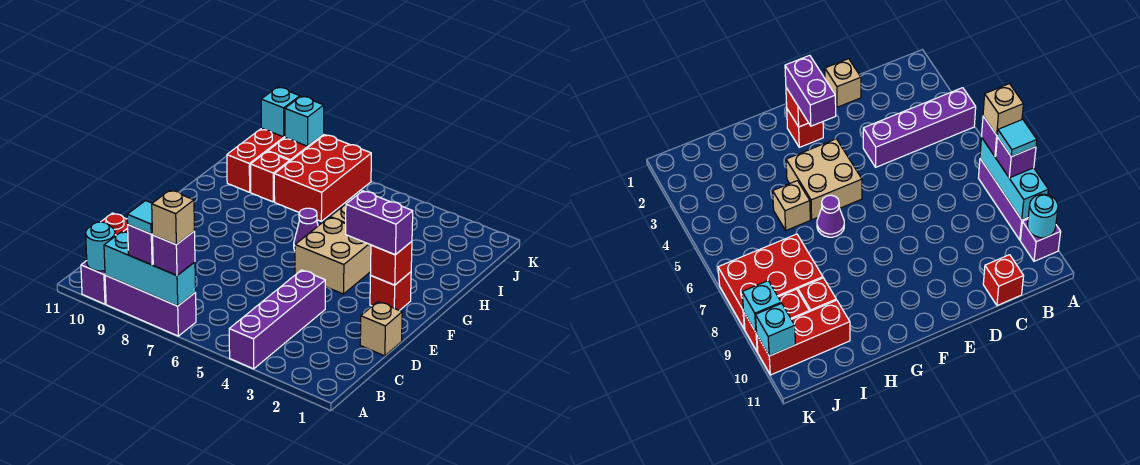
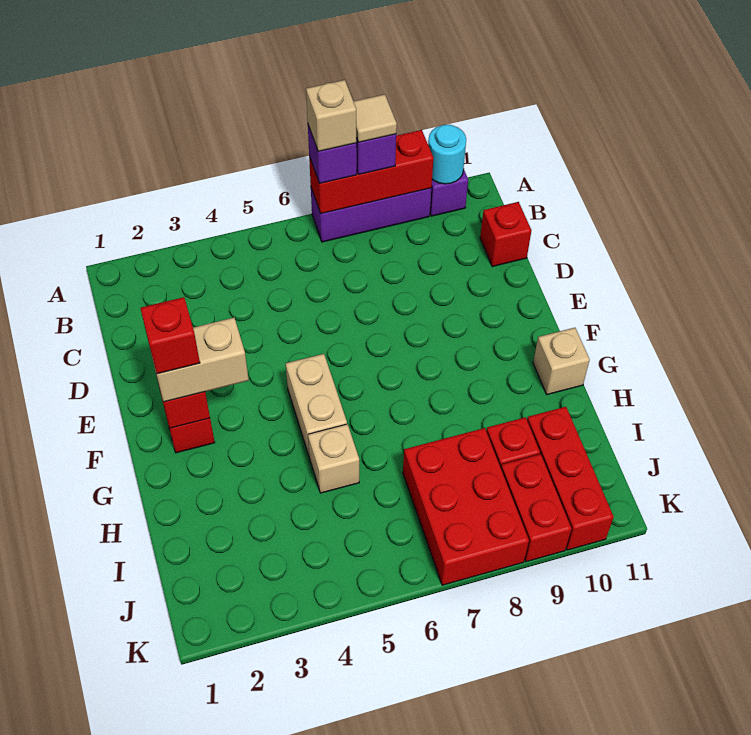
purple brick A4:D4 level 1 -> none
cyan brick A7:A9 level 2 -> red brick A7:A9 level 2
cyan tile A8 level 4 -> tan tile A8 level 4
tan brick D1 level 1 -> tan brick G11 level 1
purple brick F2:F3 level 3 -> tan brick F2:F3 level 3
none -> red brick F2 level 4
tan brick F4:G5 level 1 -> tan brick F5:G5 level 1
purple cone G6 level 1 -> none
cyan brick K9 level 2 -> none
cyan brick K10 level 2 -> none

